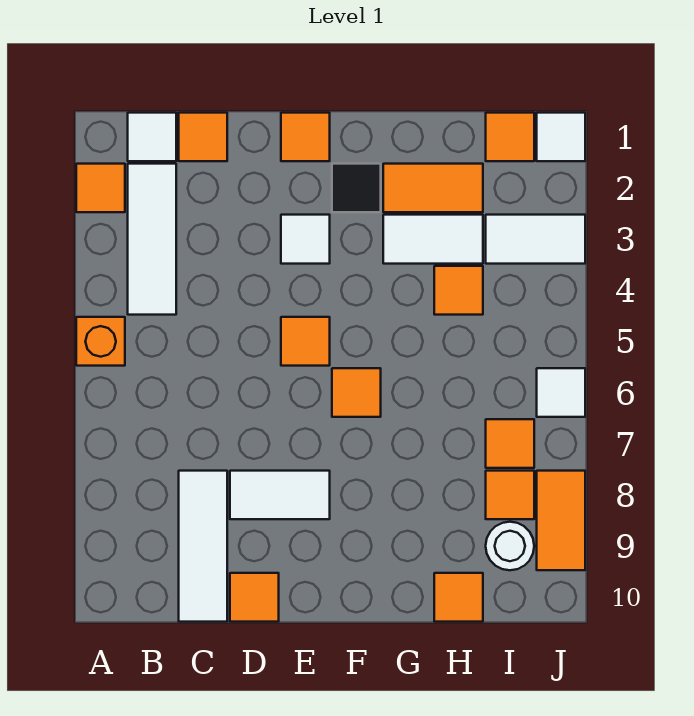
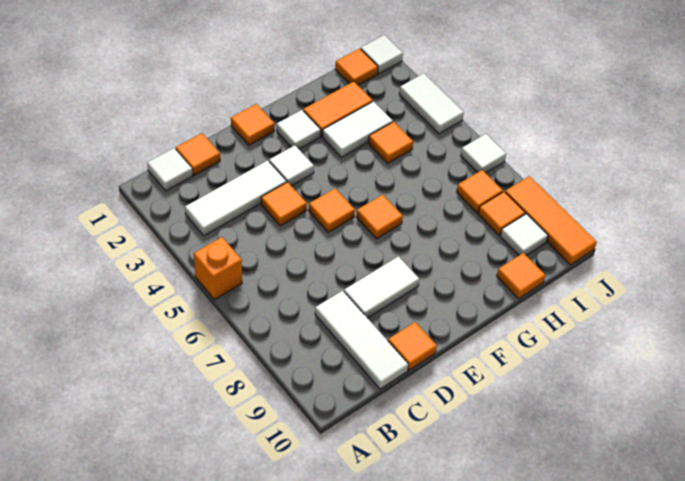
orange tile A2 level 1 -> orange tile D4 level 1
white tile B2:B4 level 1 -> white tile B3:D3 level 1
black tile F2 level 1 -> white tile F2 level 1
white tile I3:J3 level 1 -> white tile J3:J4 level 1
white round brick I9 level 1 -> white tile I9 level 1
orange tile J8:J9 level 1 -> orange tile J8:J10 level 1

